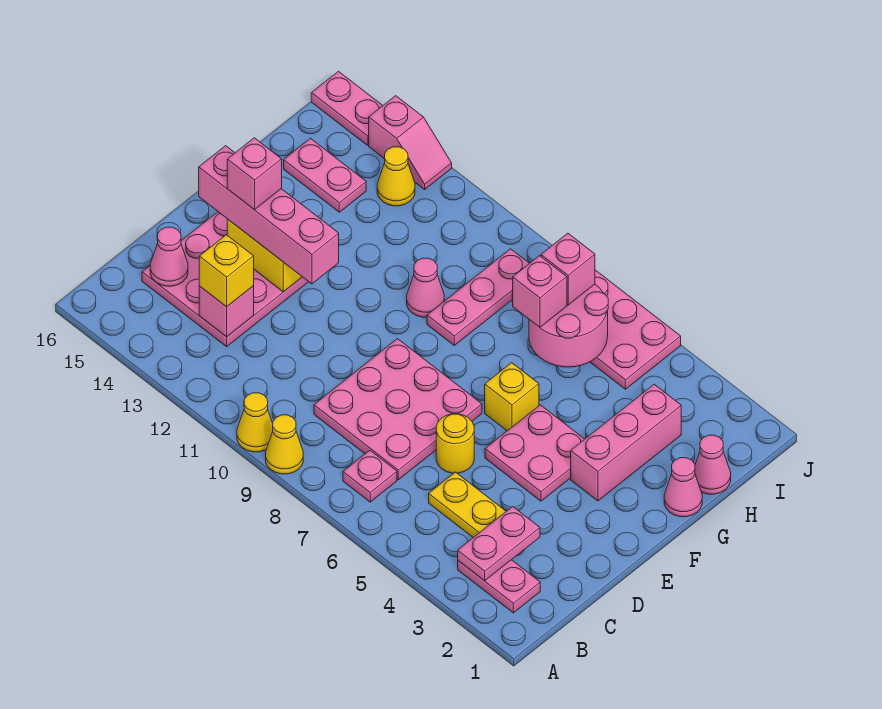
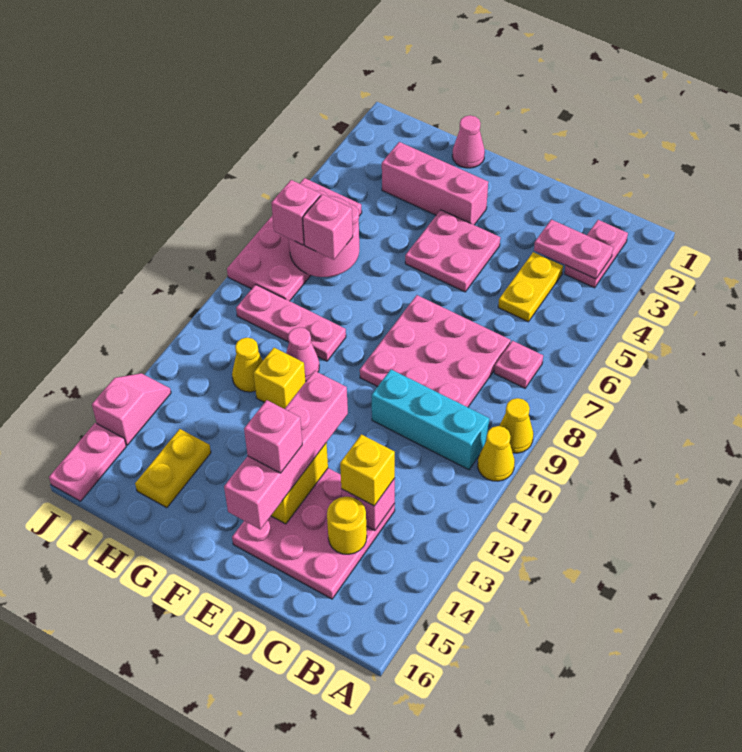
none -> cyan brick B10:D10 level 1
pink cone C15 level 2 -> none
yellow round brick D6 level 1 -> yellow round brick C14 level 2
yellow brick F6 level 1 -> yellow brick G11 level 1
pink cone H1 level 1 -> none
pink plate H14:H15 level 1 -> yellow plate H14:H15 level 1
yellow cone I13 level 1 -> yellow cone H11 level 1

